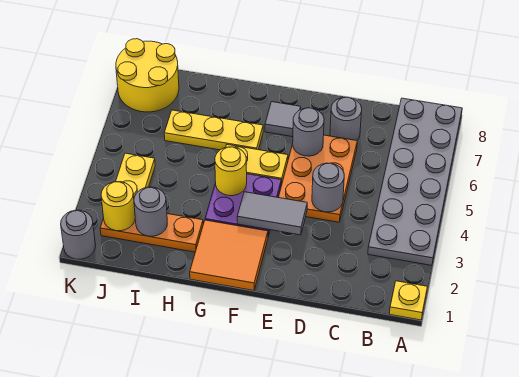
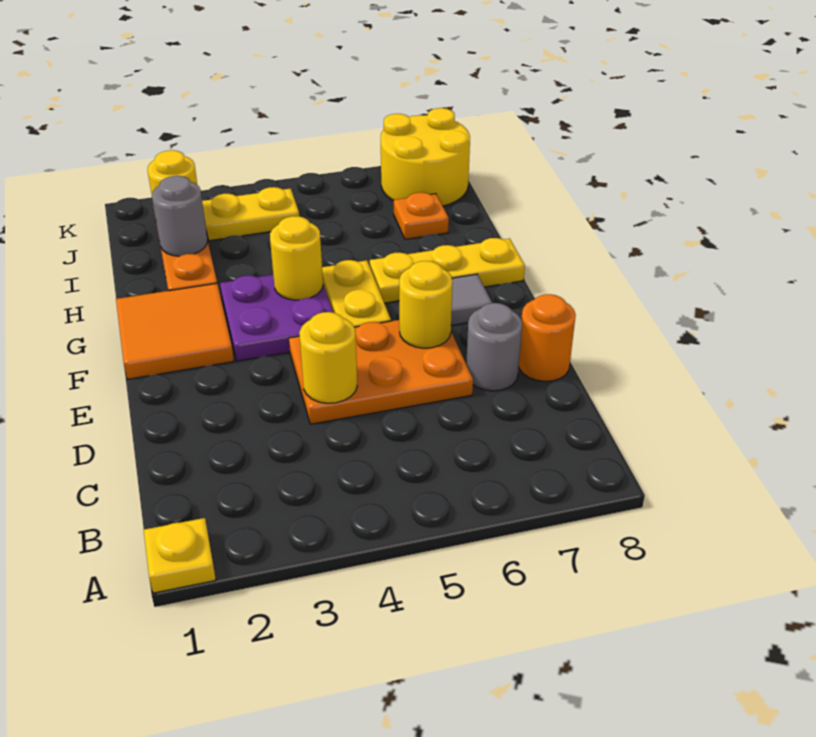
grey plate A3:B8 level 1 -> none
grey round brick D4 level 2 -> yellow round brick D4 level 2
none -> orange round brick D8 level 1
grey tile E3:F3 level 2 -> none
grey round brick E6 level 2 -> yellow round brick E6 level 2
yellow plate G6:I6 level 1 -> yellow plate G6:G8 level 1
none -> orange plate I7 level 1
grey round brick K1 level 1 -> none

